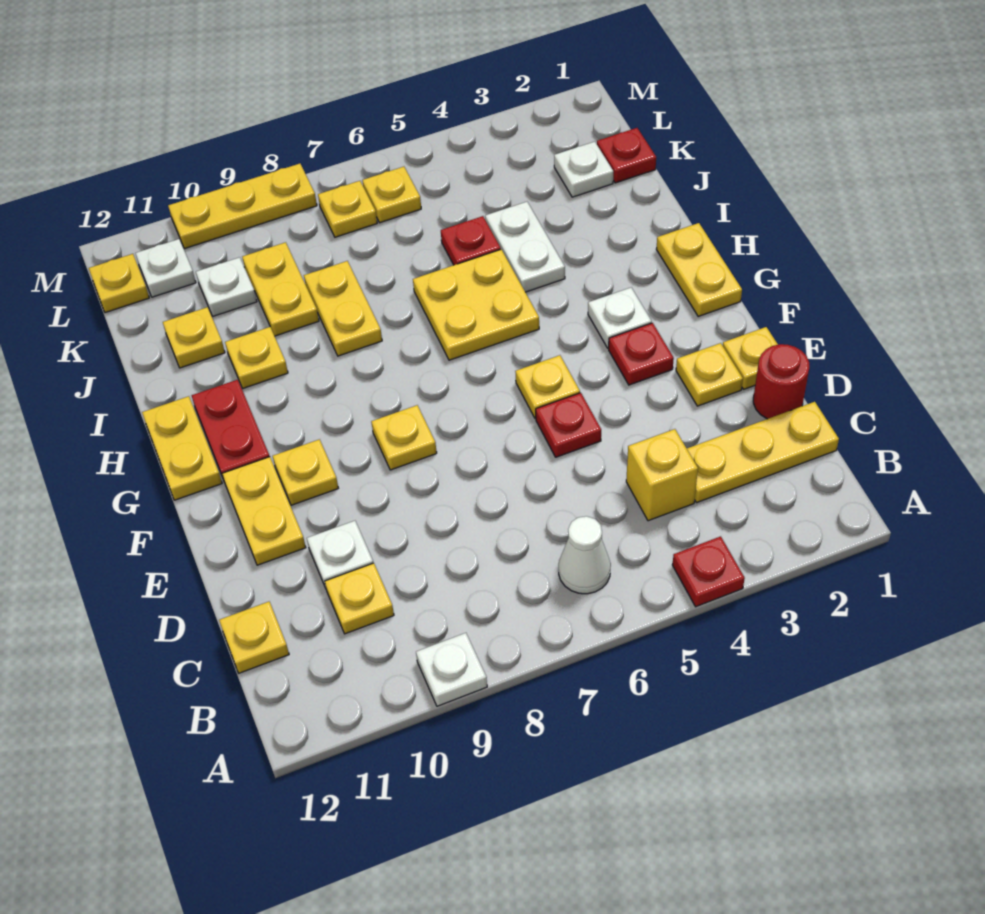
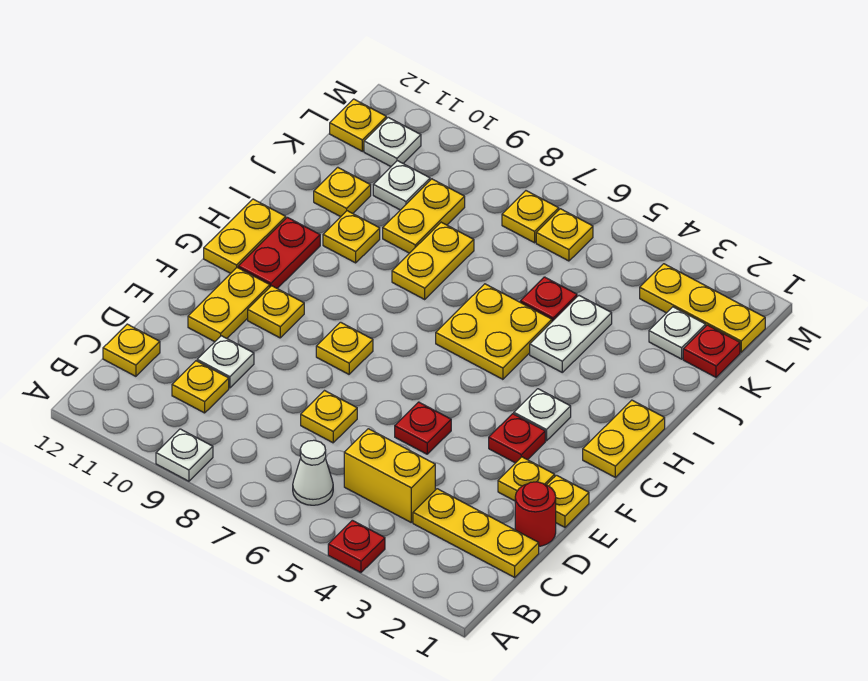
yellow brick C4 level 1 -> yellow brick C4:C5 level 1
yellow plate F5 level 1 -> yellow plate D7 level 1
yellow plate M8:M10 level 1 -> yellow plate L1:L3 level 1

